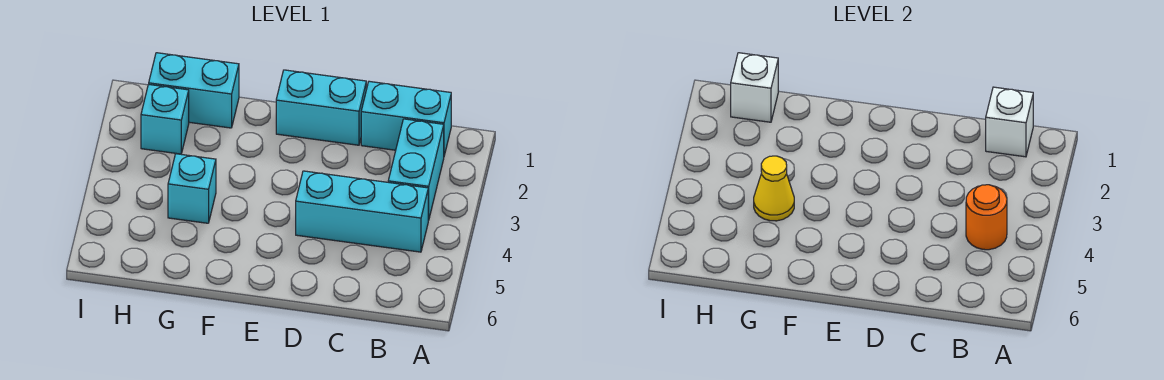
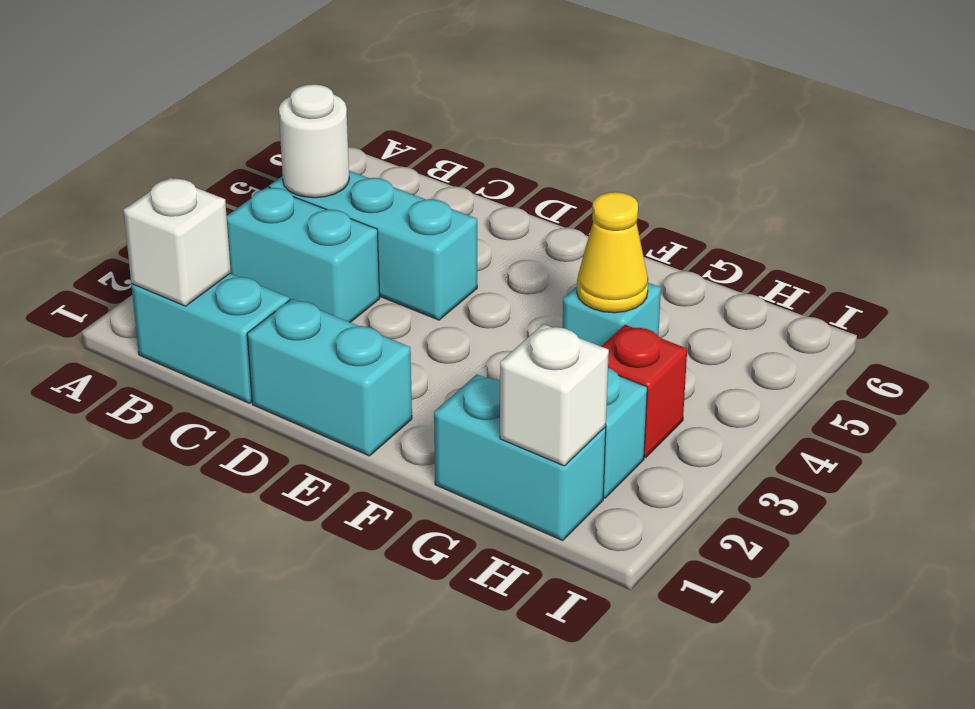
cyan brick B2:B3 level 1 -> cyan brick B3:C3 level 1
orange round brick B4 level 2 -> white round brick B4 level 2
none -> red brick H3 level 1

